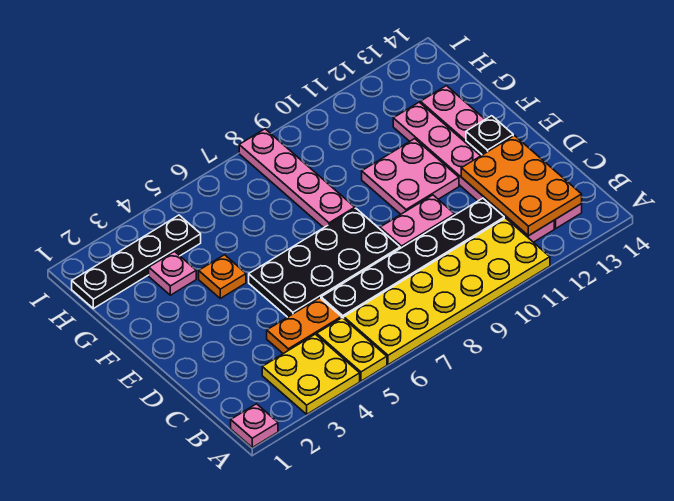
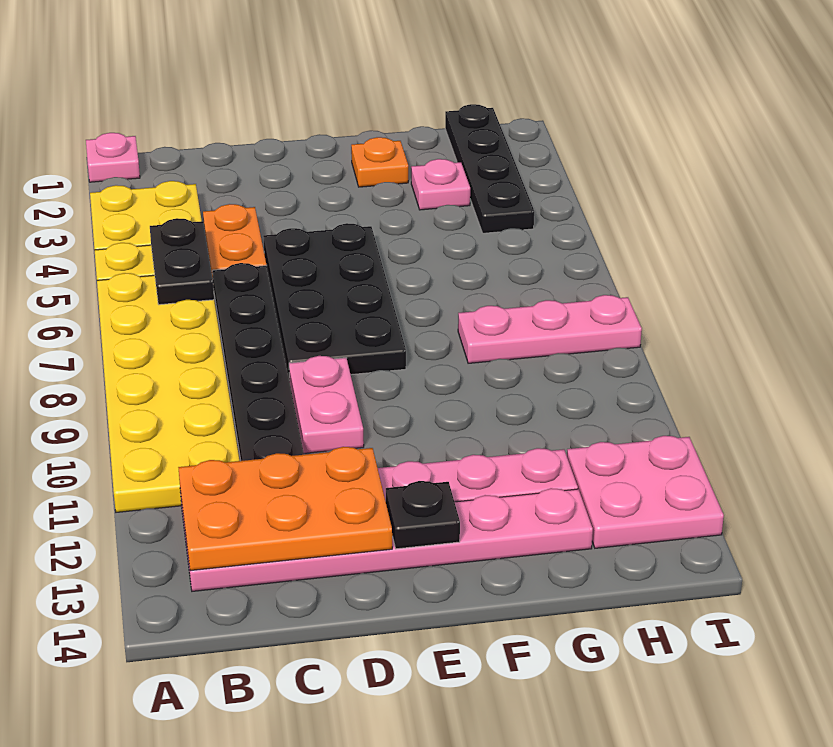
none -> black plate B5:B6 level 2
pink plate E10:F11 level 1 -> pink plate H12:I13 level 1
orange plate F4 level 1 -> orange plate F2 level 1
pink plate F8:I8 level 1 -> pink plate G8:I8 level 1

